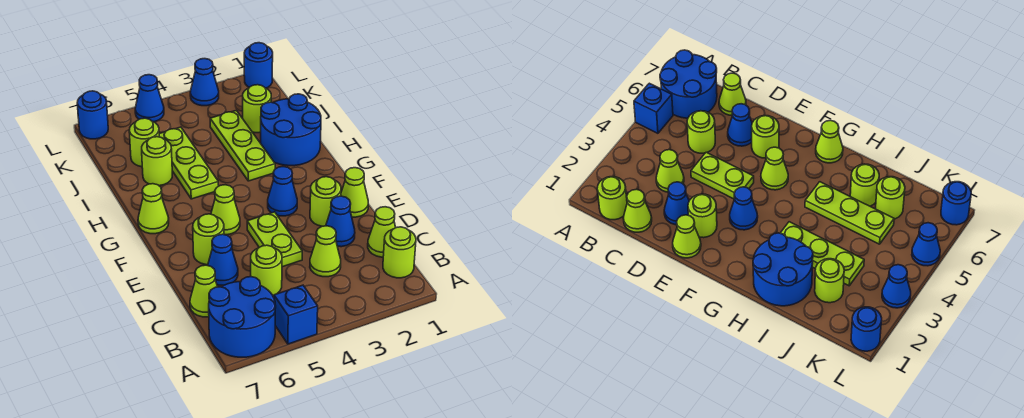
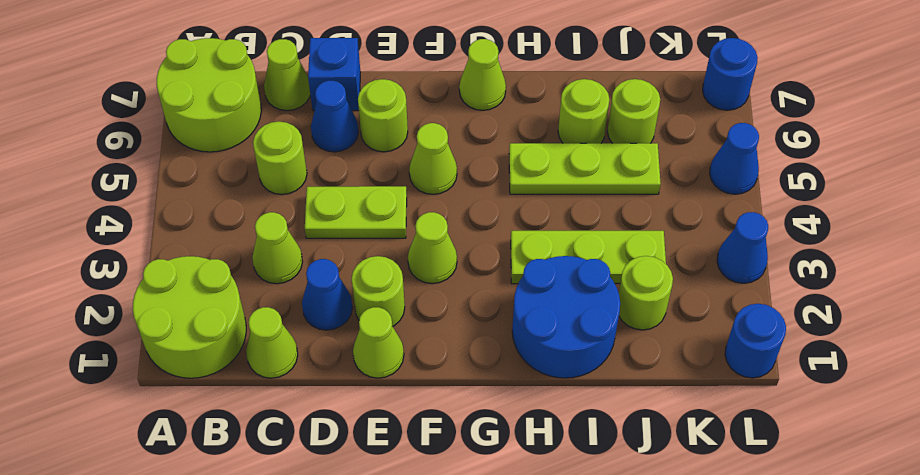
blue brick A5 level 1 -> blue brick D7 level 1
blue round brick A6:B7 level 1 -> lime round brick A6:B7 level 1
lime round brick B1 level 1 -> lime round brick A1:B2 level 1
blue cone F3 level 1 -> lime cone F3 level 1

